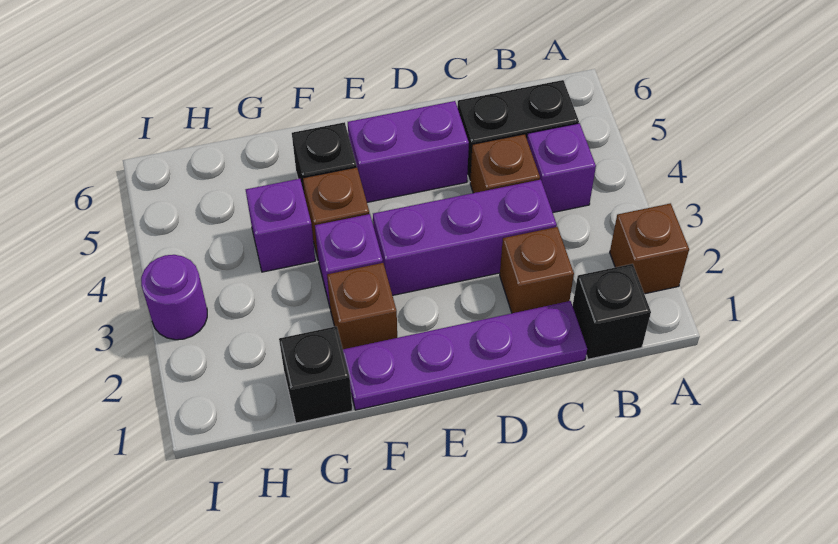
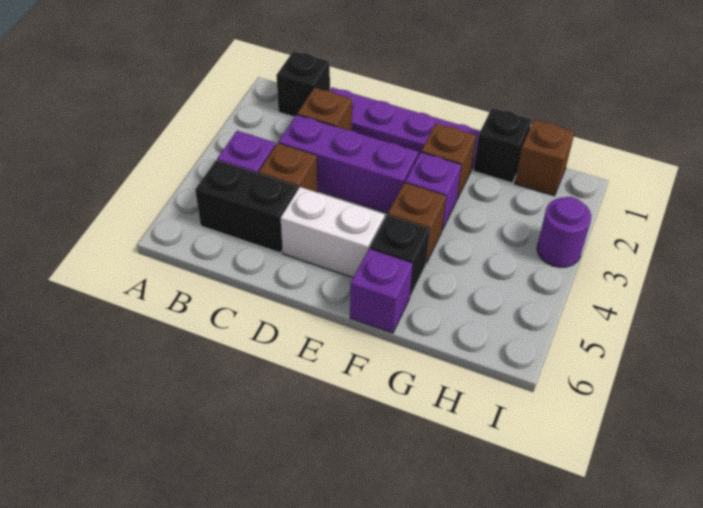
brown brick A2 level 1 -> brown brick H1 level 1
purple brick D5:E5 level 1 -> white brick D5:E5 level 1
purple brick G4 level 1 -> purple brick F6 level 1

